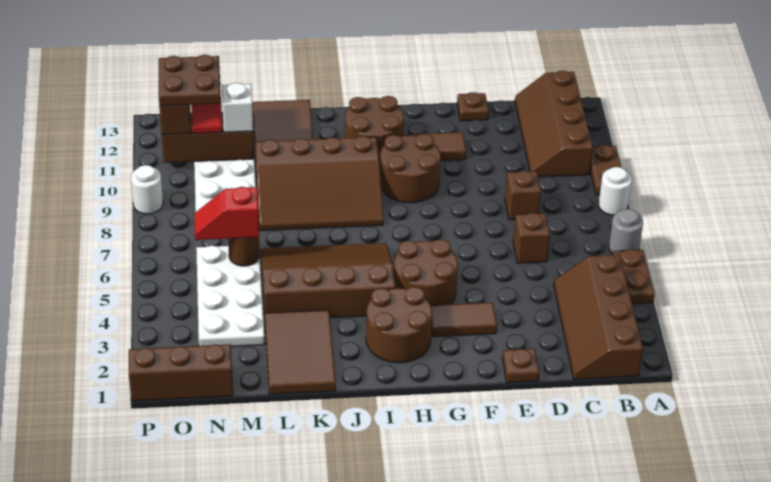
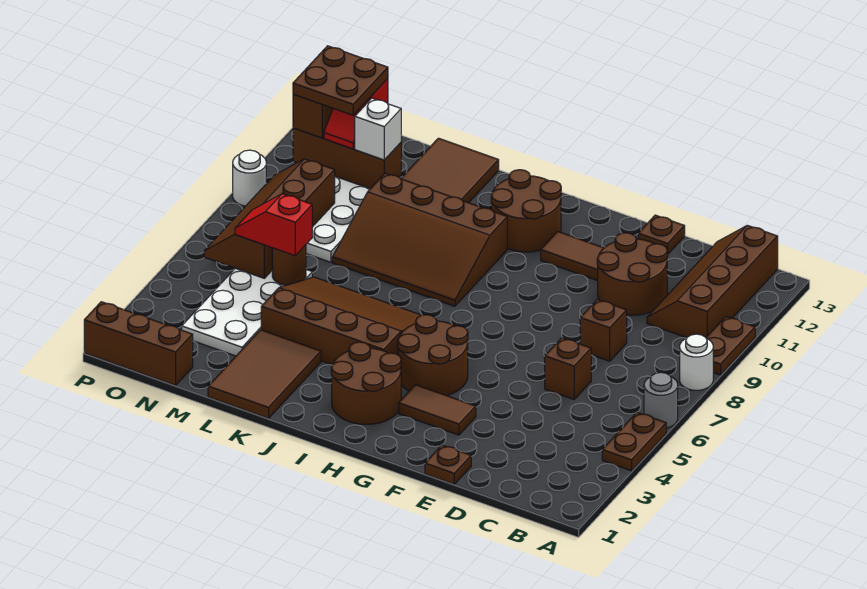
brown slope B1:C4 level 1 top B -> brown slope N6:O9 level 2 top N
brown round brick G9:H10 level 1 -> brown round brick D10:E11 level 1

